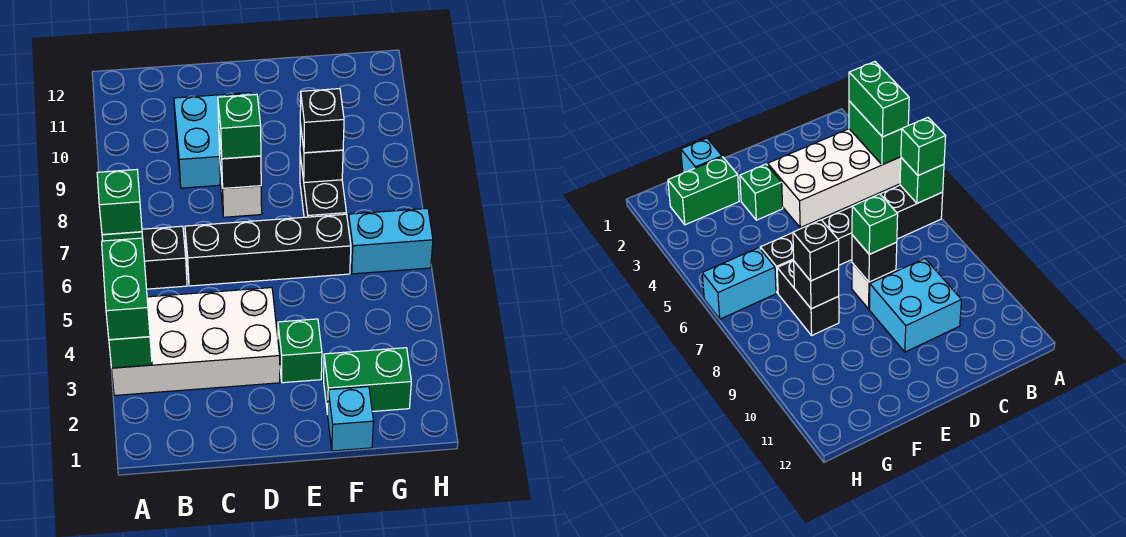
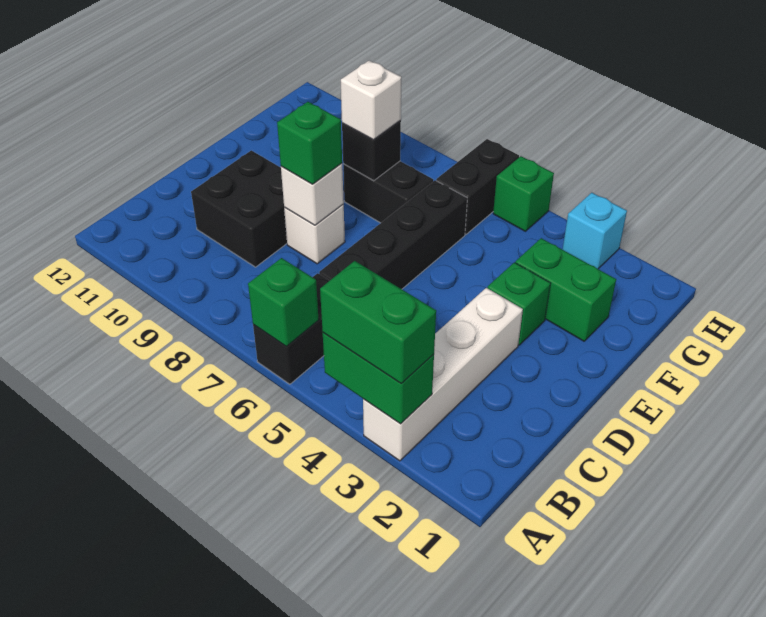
white brick A3:D4 level 1 -> white brick A3:D3 level 1
green brick A6 level 3 -> green brick H5 level 1
cyan brick C9:D10 level 1 -> black brick C9:D10 level 1
black brick D8 level 2 -> white brick D8 level 2
cyan brick F1 level 1 -> cyan brick H3 level 1
green brick F2:G2 level 1 -> green brick F2:F3 level 1
black brick F8 level 3 -> white brick F8 level 3
cyan brick G6:H6 level 1 -> black brick G6:H6 level 1

